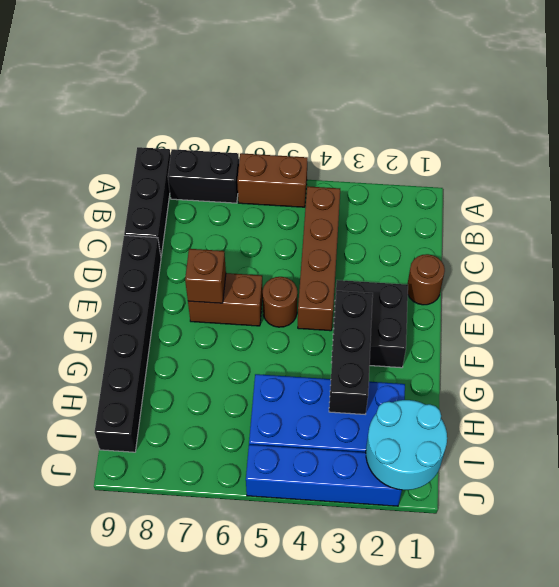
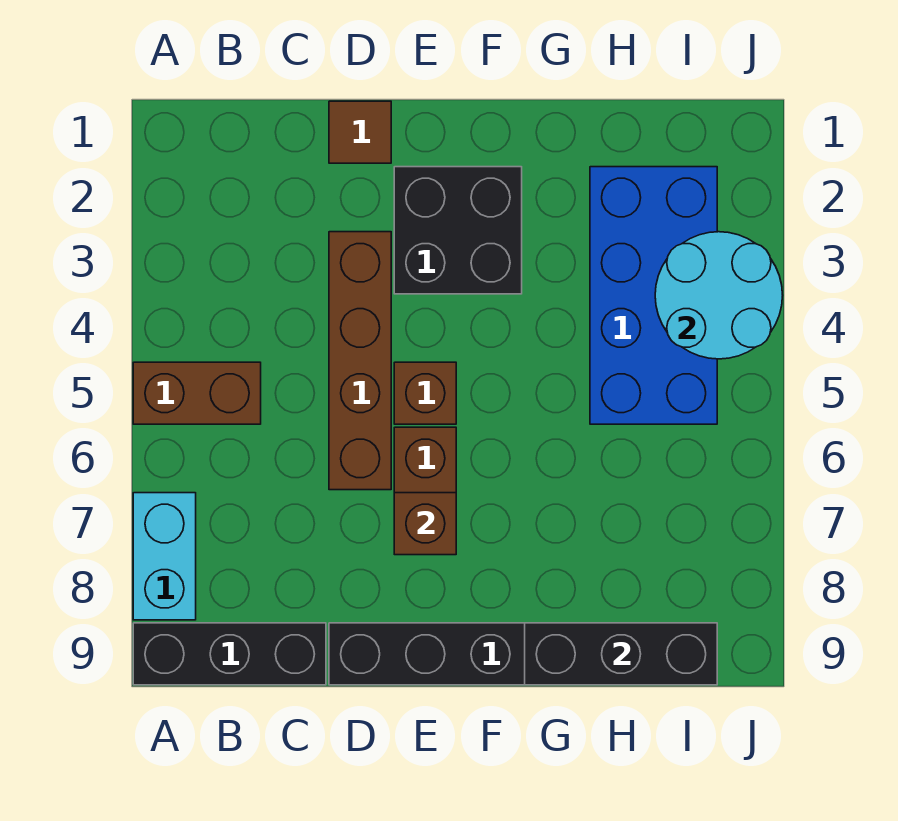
brown brick A5:A6 level 1 -> brown brick A5:B5 level 1
black brick A7:A8 level 1 -> cyan brick A7:A8 level 1
brown brick B4:E4 level 1 -> brown brick D3:D6 level 1
brown round brick D1 level 1 -> brown tile D1 level 1
brown round brick E5 level 1 -> brown brick E5 level 1
black brick F3:H3 level 2 -> black brick G9:I9 level 2
cyan round brick I1:J2 level 2 -> cyan round brick I3:J4 level 2
blue brick J2:J5 level 1 -> none

